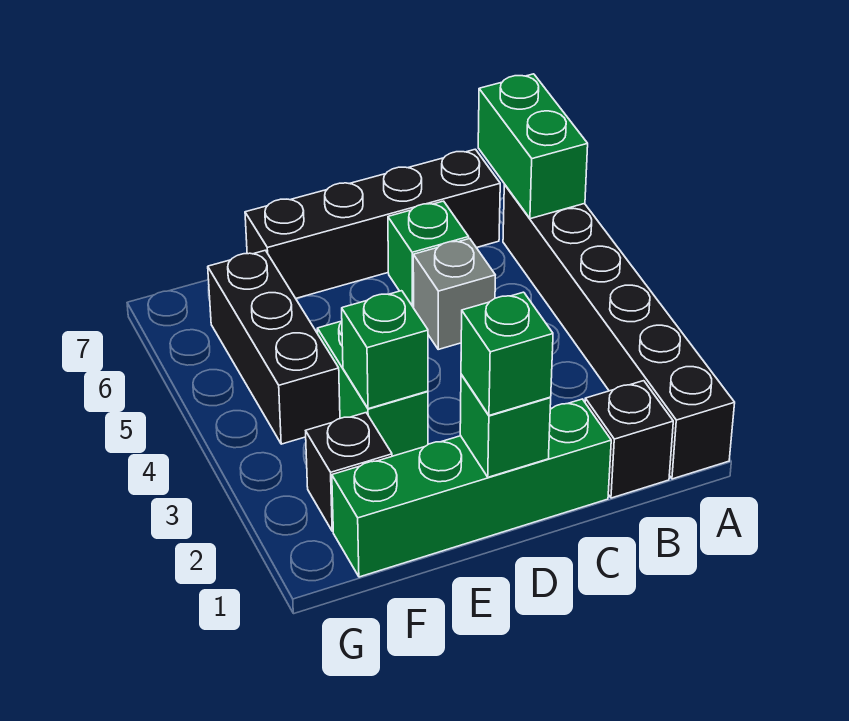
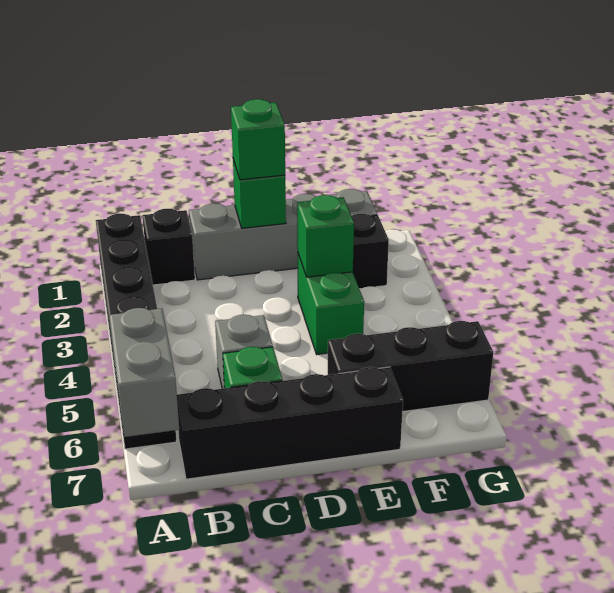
green brick A6:A7 level 2 -> grey brick A6:A7 level 2
green brick C1:F1 level 1 -> grey brick C1:F1 level 1
black brick F4:F6 level 1 -> black brick E6:G6 level 1

